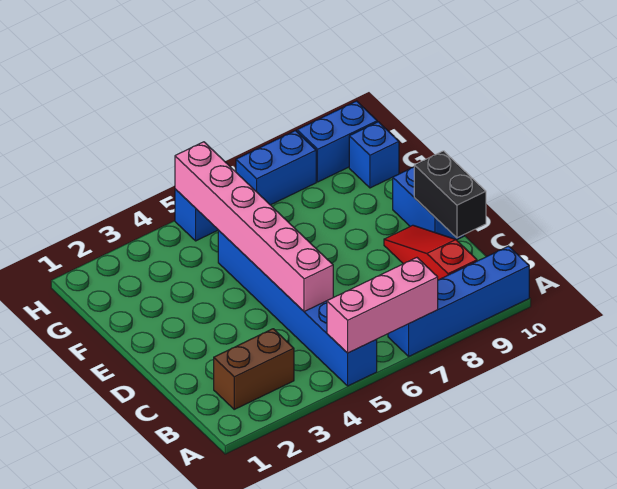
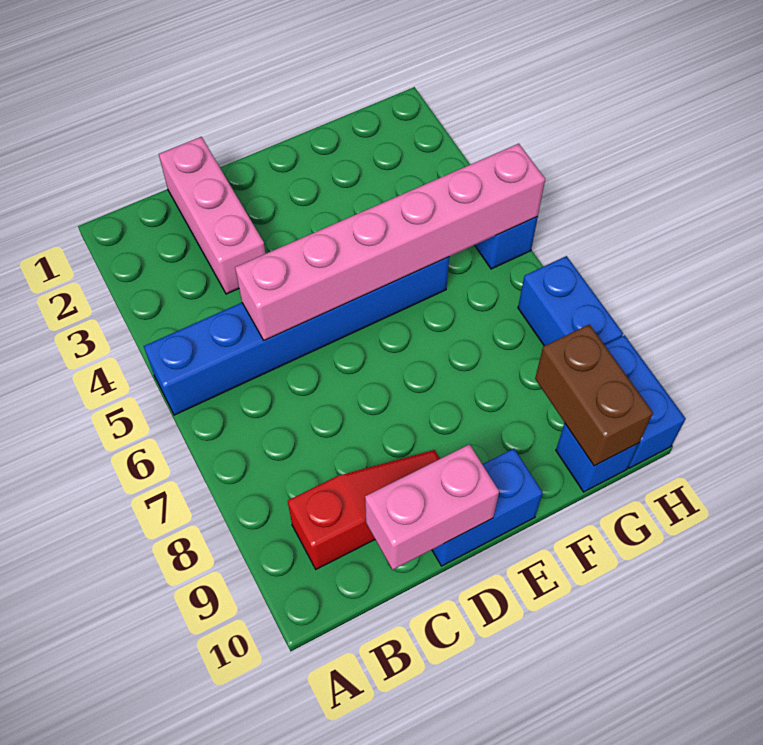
pink brick A5:A7 level 2 -> pink brick C1:C3 level 1
blue brick A7:A10 level 1 -> none
brown brick B2:B3 level 1 -> brown brick G9:G10 level 2
black brick C10:D10 level 2 -> pink brick C10:D10 level 2

